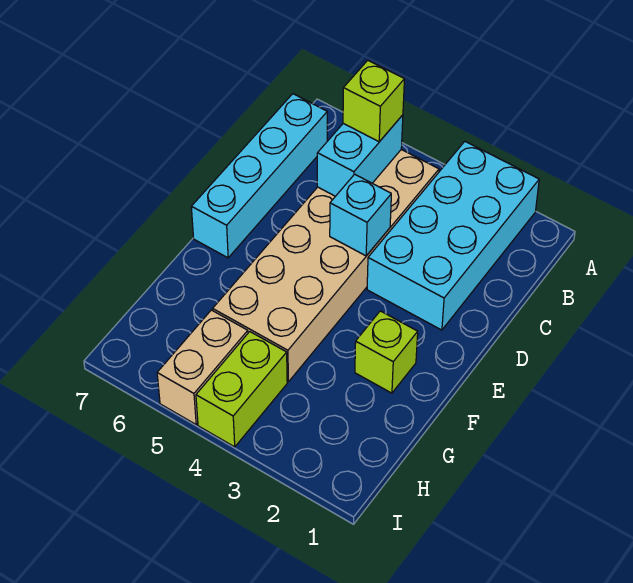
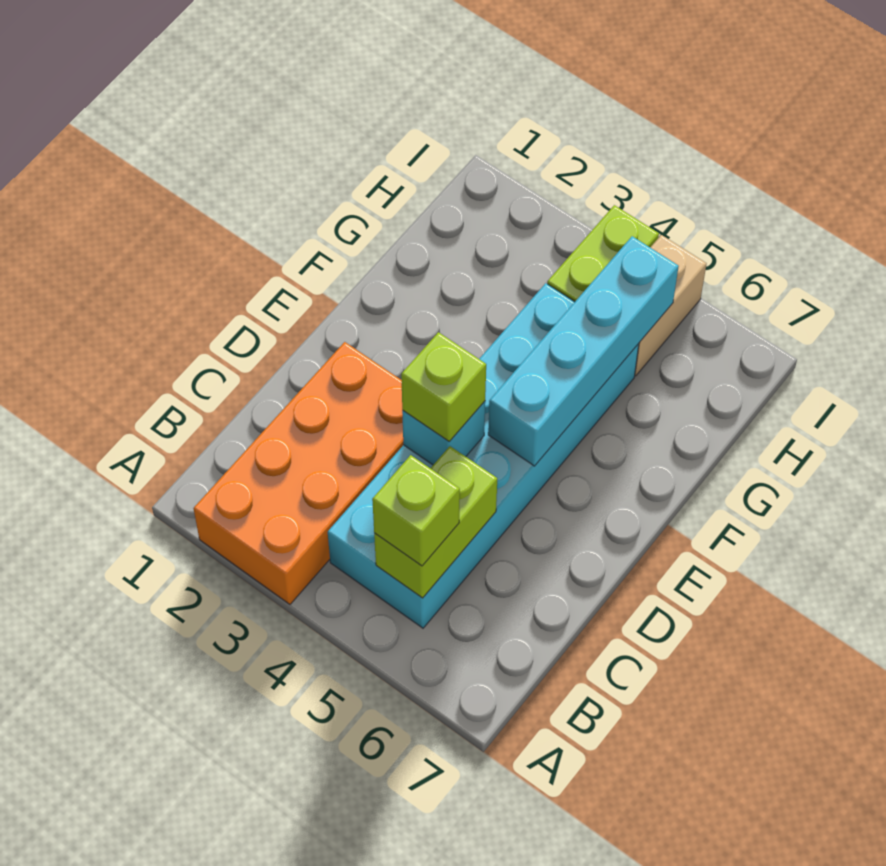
cyan brick A2:D3 level 1 -> orange brick A2:D3 level 1
tan brick B4:G5 level 1 -> cyan brick B4:G5 level 1
cyan brick B5:C5 level 2 -> lime brick B5:C5 level 2
cyan brick B7:E7 level 1 -> cyan brick E5:H5 level 2
lime brick F2 level 1 -> lime brick D4 level 3

